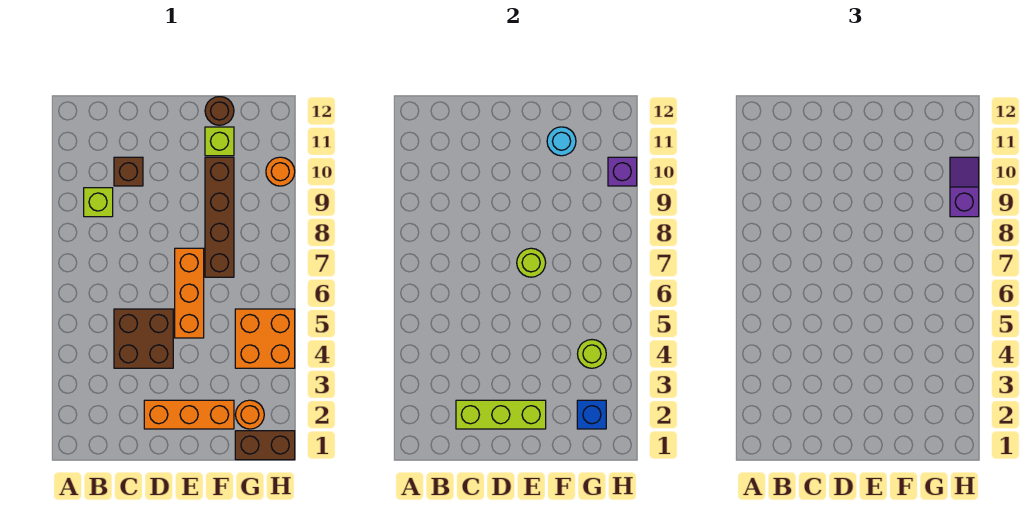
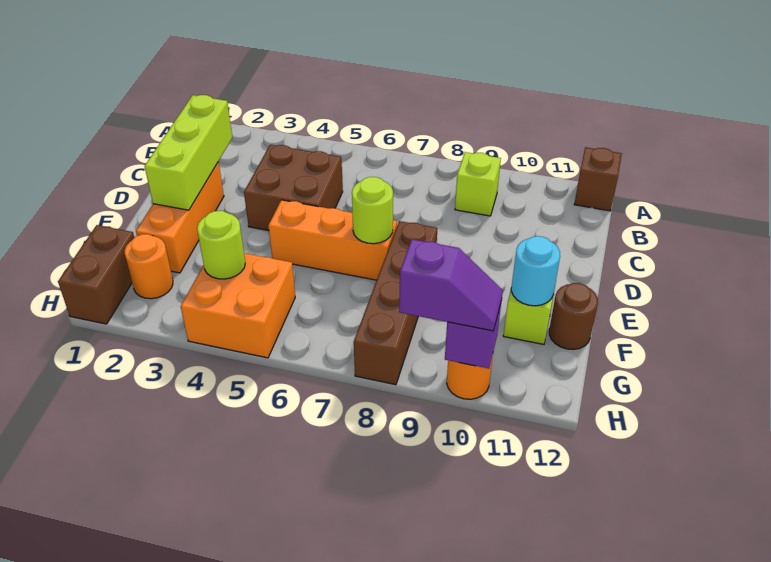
brown brick C10 level 1 -> brown brick A12 level 1
brown brick F7:F10 level 1 -> brown brick E8:H8 level 1
blue brick G2 level 2 -> none

